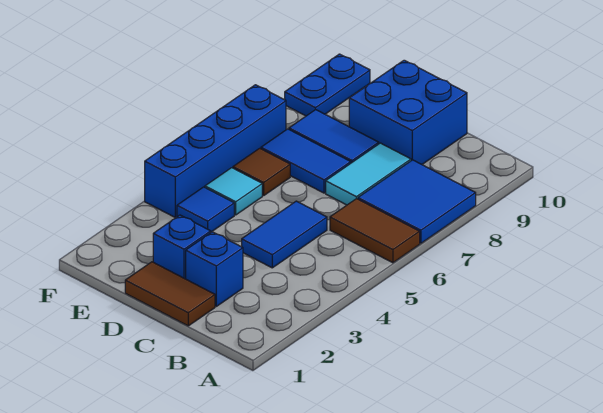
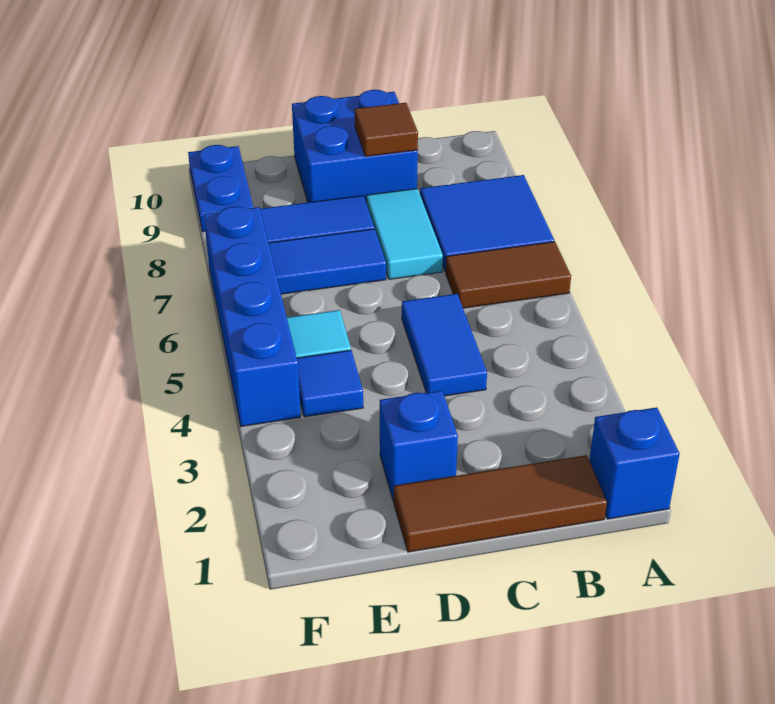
brown tile C1:D1 level 1 -> brown tile B1:D1 level 1
blue brick C2 level 1 -> blue brick A1 level 1
brown tile E6 level 1 -> brown tile C9 level 2

